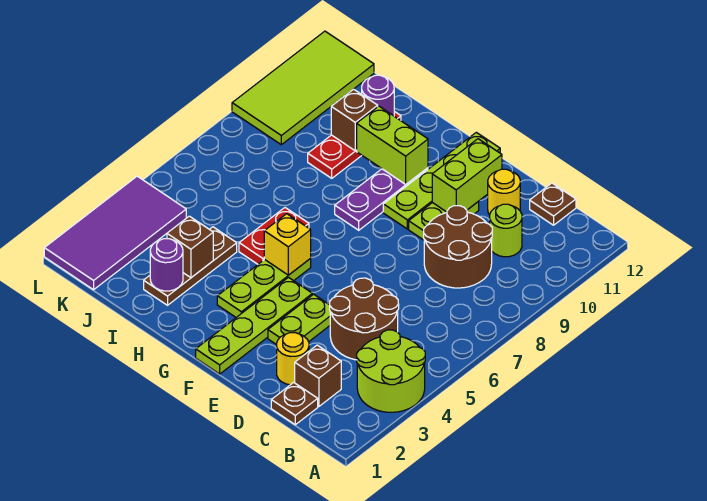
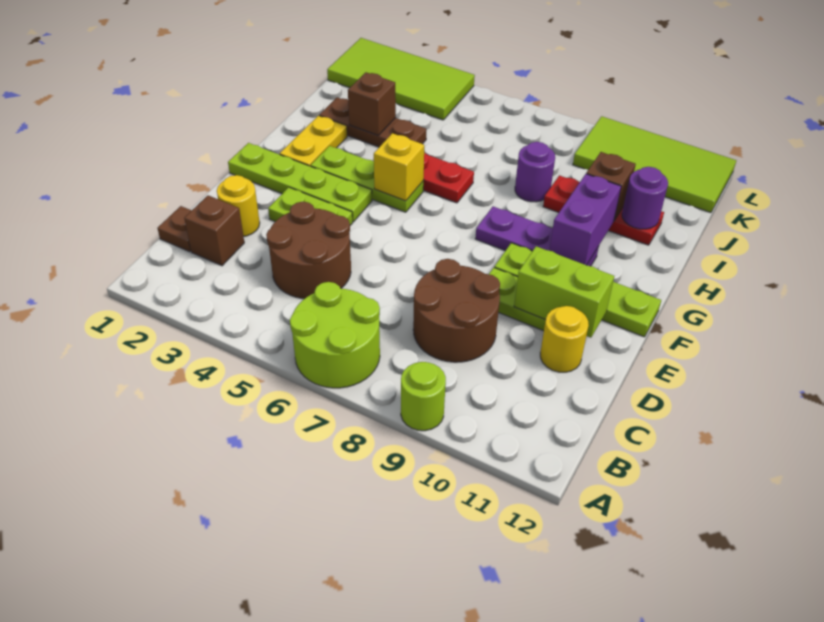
lime round brick A3:B4 level 1 -> lime round brick A6:B7 level 1
lime round brick C10 level 1 -> lime round brick A9 level 1
brown plate C12 level 1 -> none
none -> yellow plate G2:H2 level 1
lime brick G10:H10 level 2 -> purple brick G10:H10 level 2
purple round brick I2 level 2 -> purple round brick I8 level 1
purple tile K1:L4 level 1 -> lime tile K1:L4 level 1

